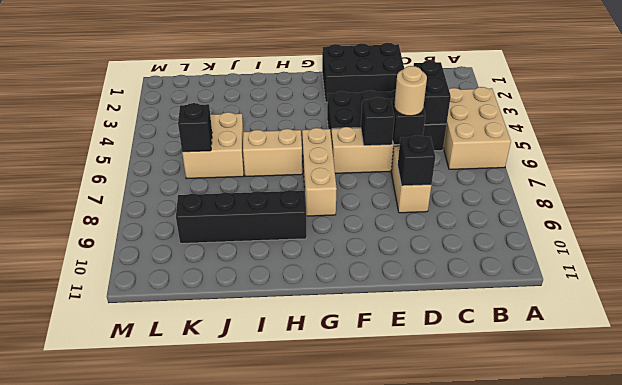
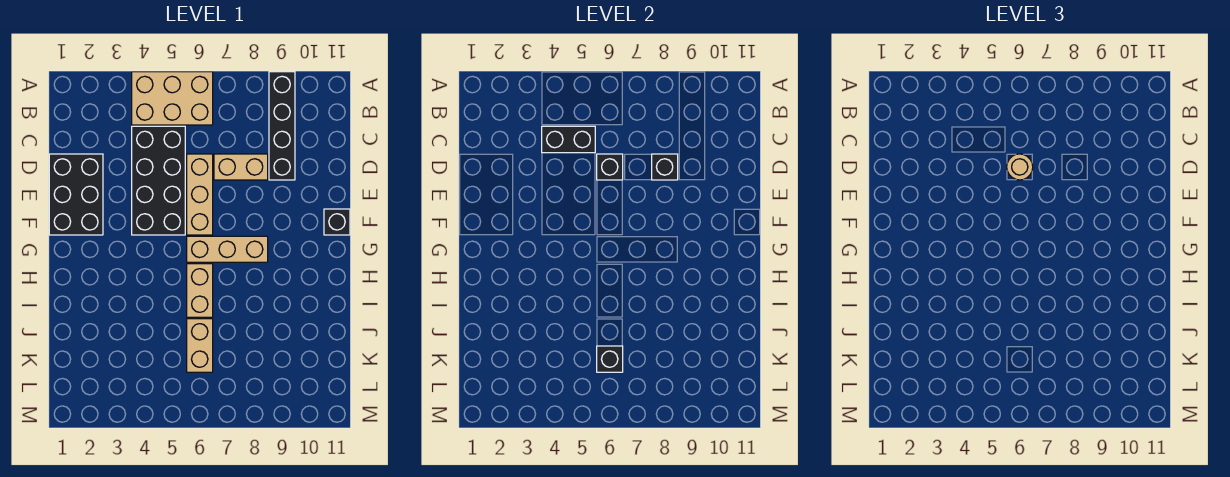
black brick E6 level 2 -> black brick F11 level 1
black brick H9:K9 level 1 -> black brick A9:D9 level 1
tan brick J5:K6 level 1 -> tan brick J6:K6 level 1

